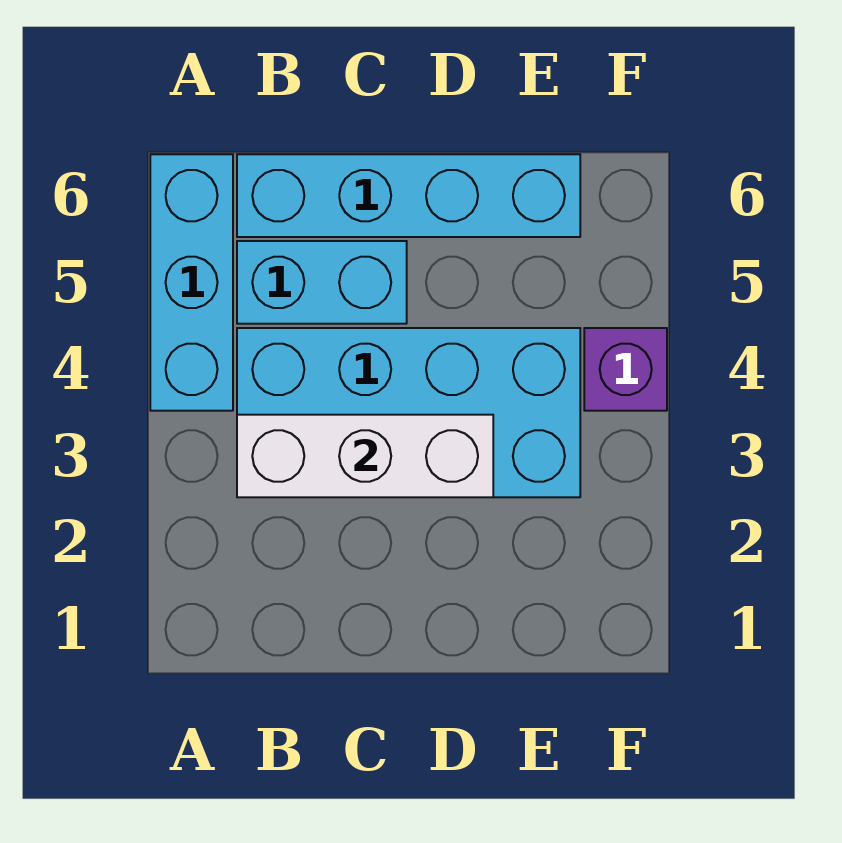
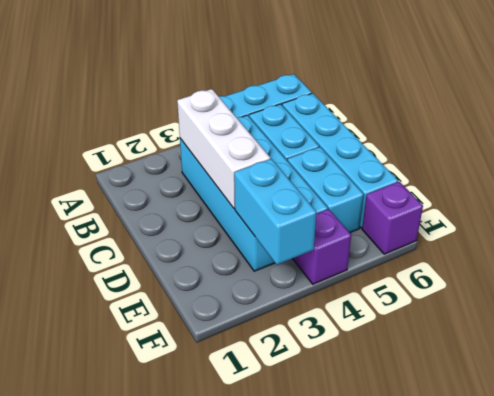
none -> cyan brick D5:E5 level 1
none -> cyan brick E3:F3 level 2
none -> purple brick F6 level 1

